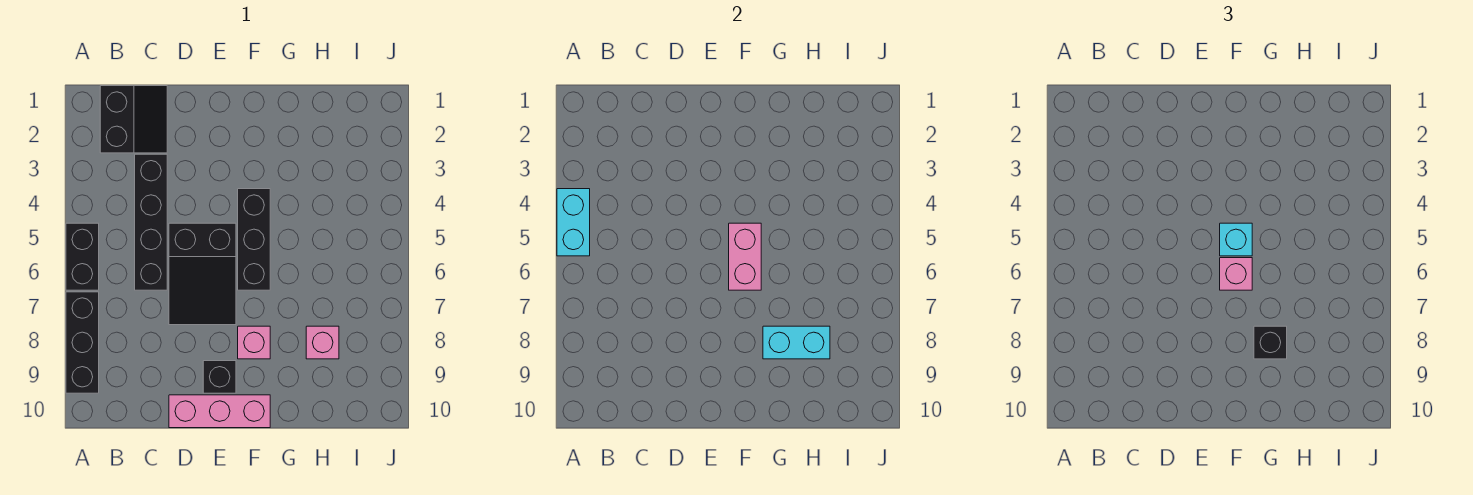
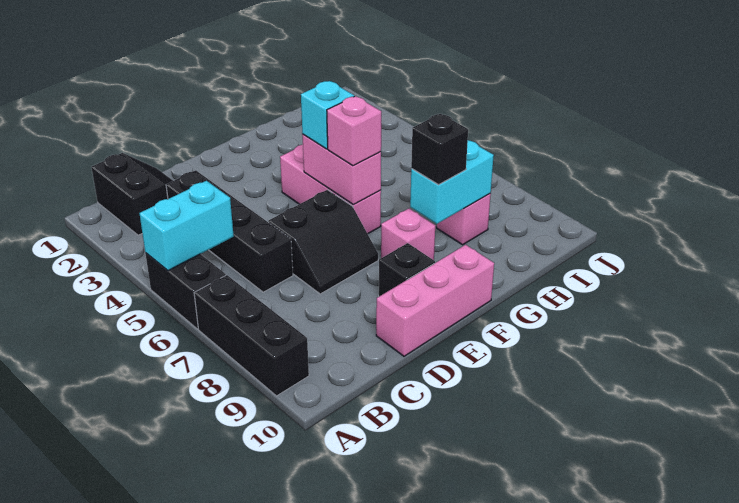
cyan brick A4:A5 level 2 -> cyan brick A5:B5 level 2
black slope D5:E7 level 1 top 5 -> black slope D6:E7 level 1 top 6
black brick F4:F6 level 1 -> pink brick F4:F6 level 1

